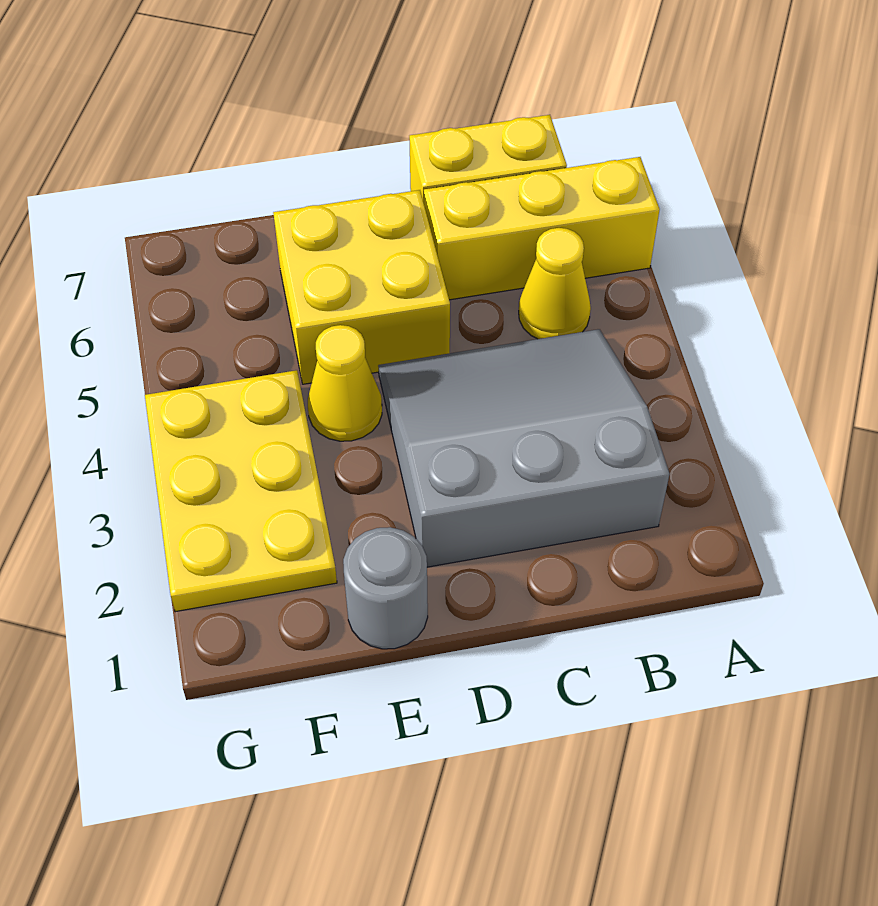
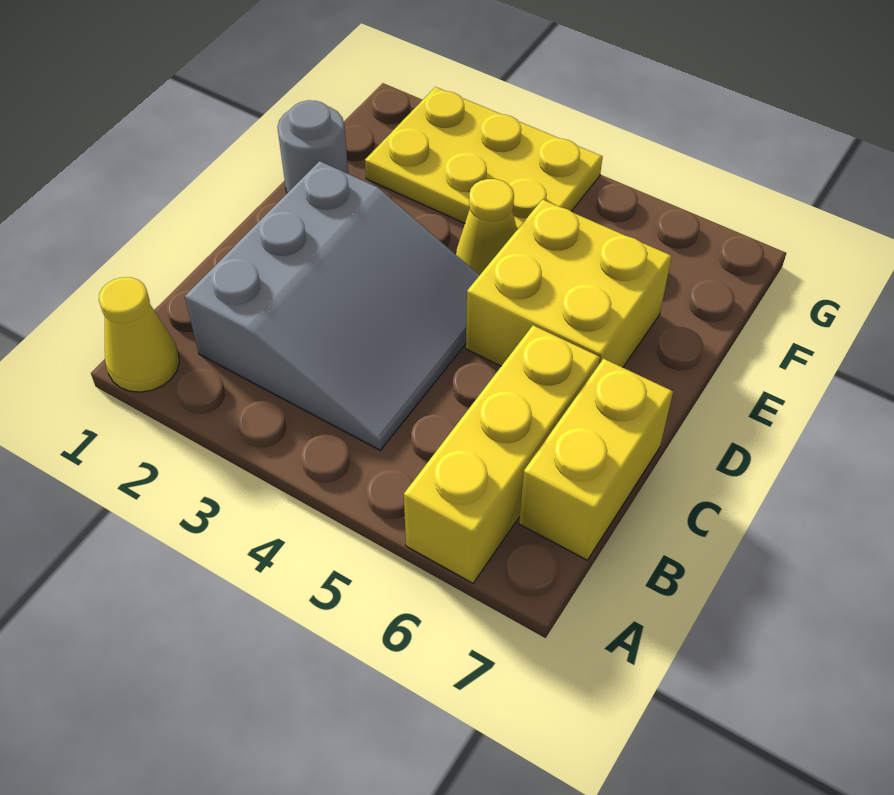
yellow cone B5 level 1 -> yellow cone A1 level 1

